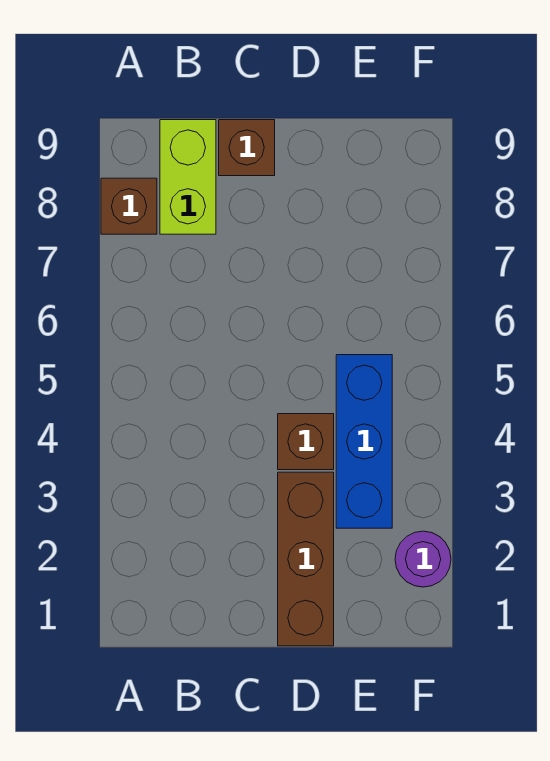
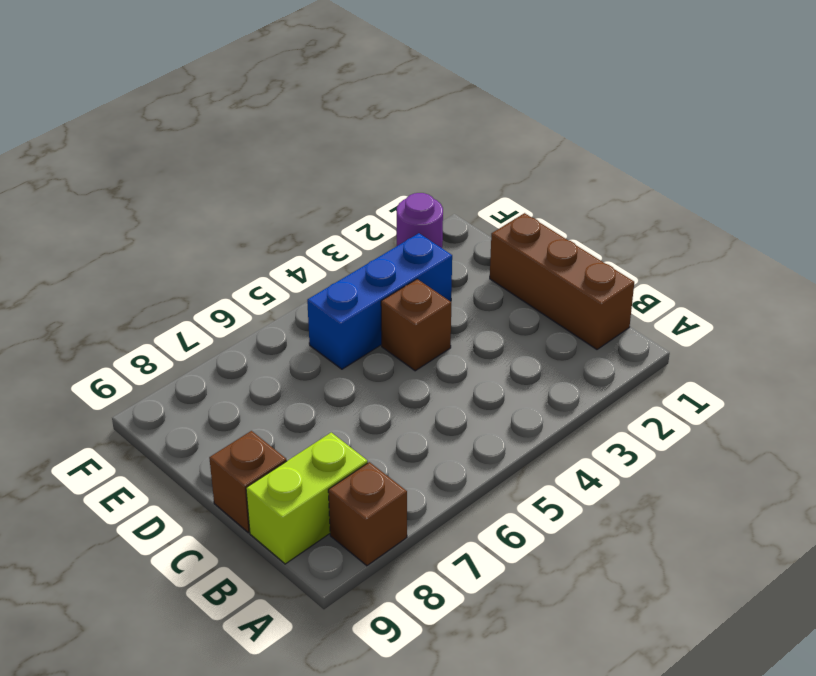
brown brick D1:D3 level 1 -> brown brick B1:D1 level 1

